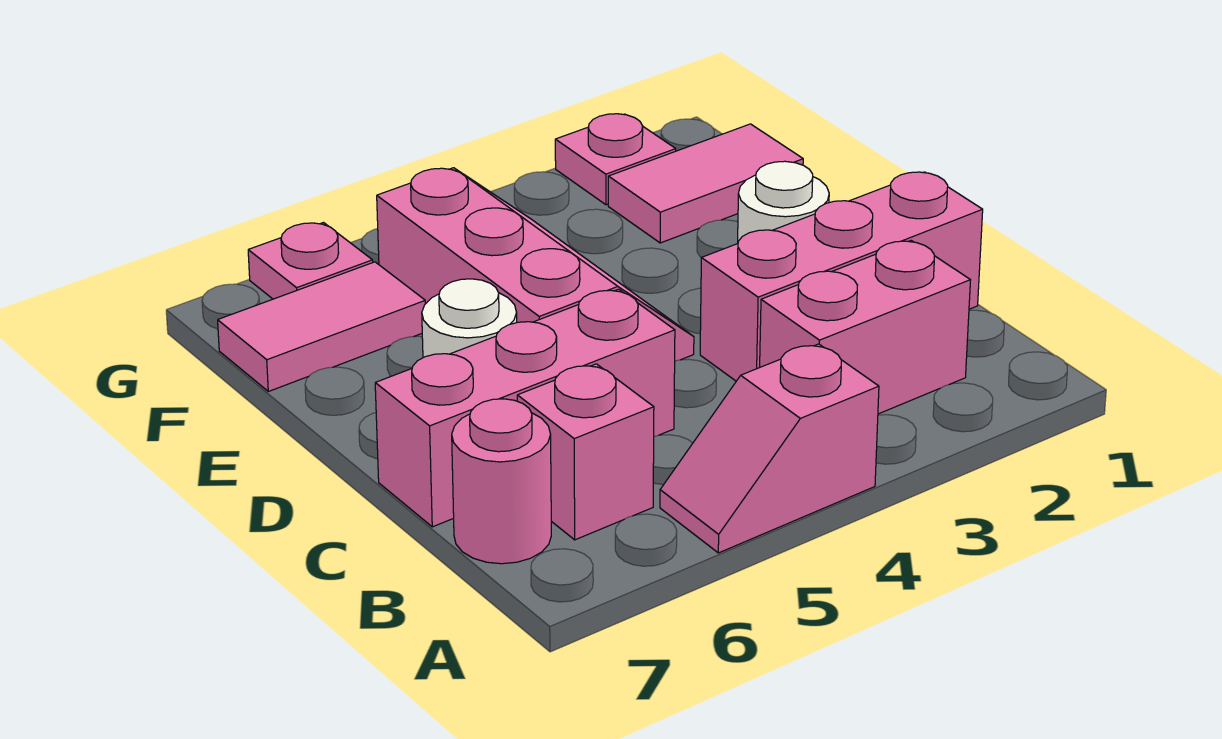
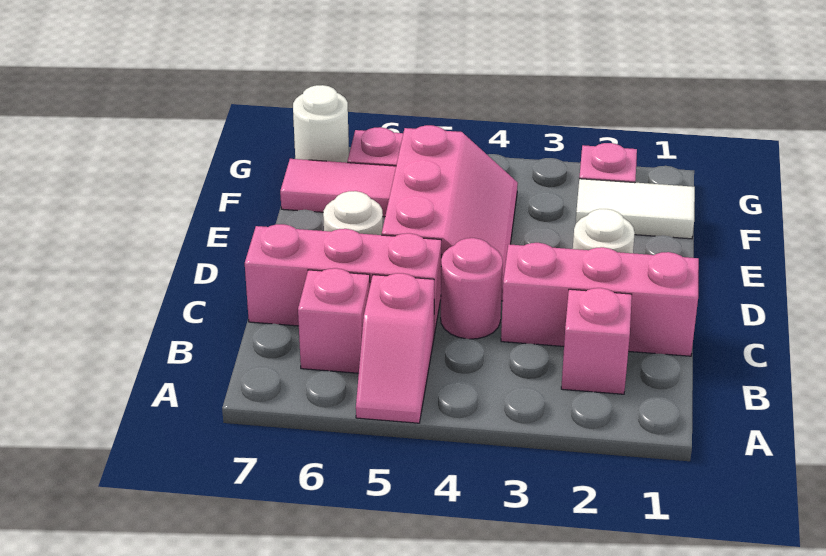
pink slope A4:A5 level 1 top 4 -> pink slope A5:B5 level 1 top B
pink brick B2:B3 level 1 -> pink brick B2 level 1
pink round brick B7 level 1 -> pink round brick C4 level 1
pink tile F1:F2 level 1 -> white tile F1:F2 level 1
none -> white round brick G7 level 1

